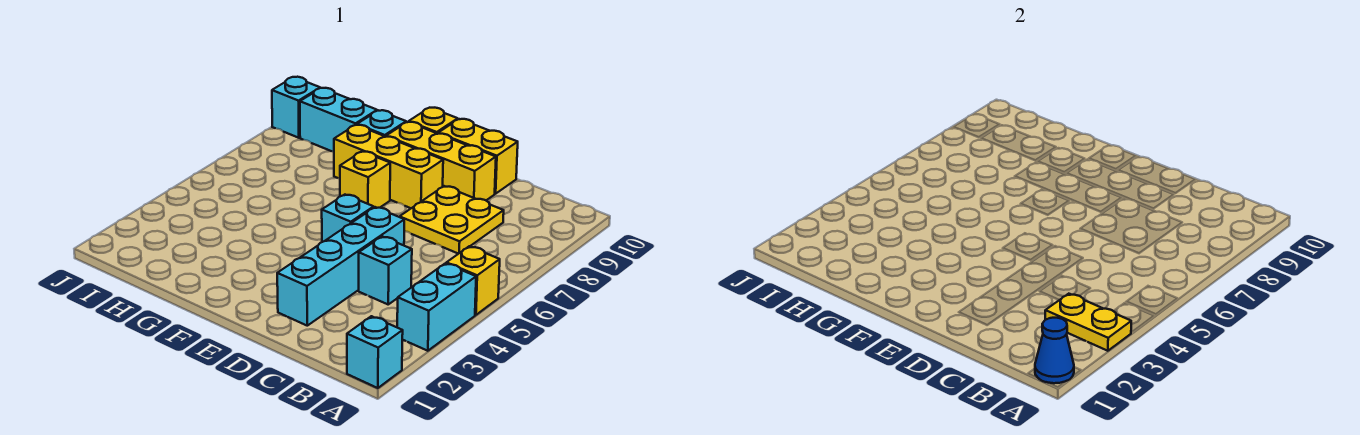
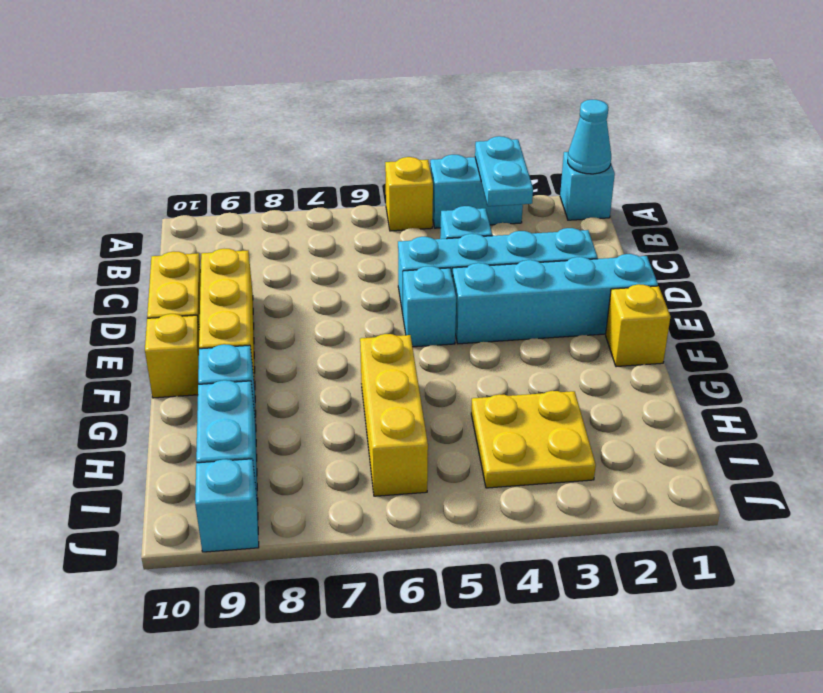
blue cone A1 level 2 -> cyan cone A1 level 2
yellow plate A3:B3 level 2 -> cyan plate A3:B3 level 2
yellow plate C7:D8 level 1 -> yellow plate H3:I4 level 1
none -> cyan brick E1:E4 level 1
yellow brick E8:G8 level 1 -> yellow brick G6:I6 level 1
yellow brick F7 level 1 -> yellow brick F1 level 1

